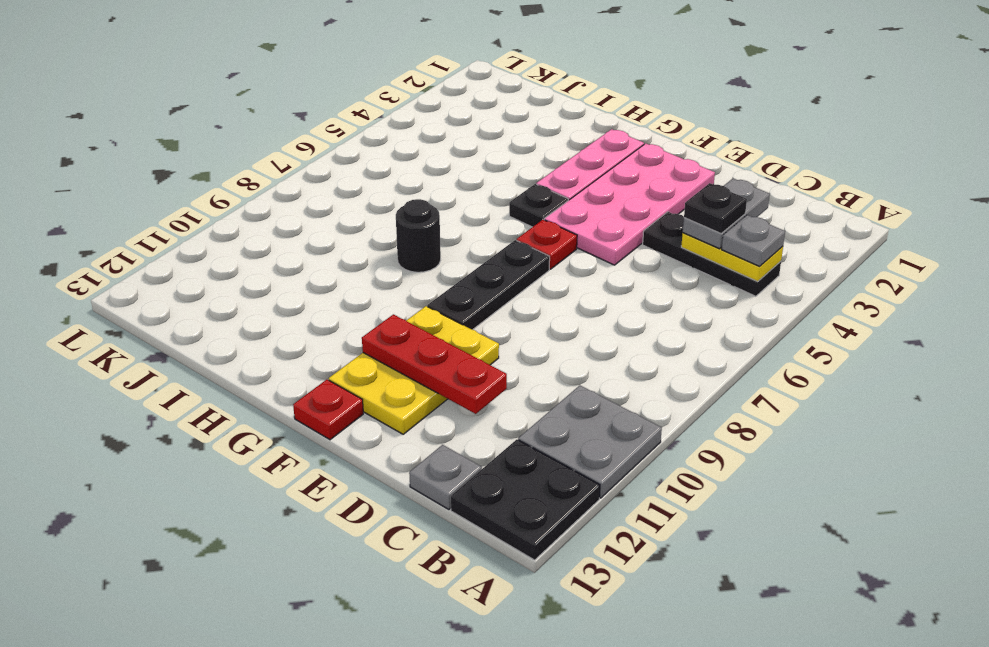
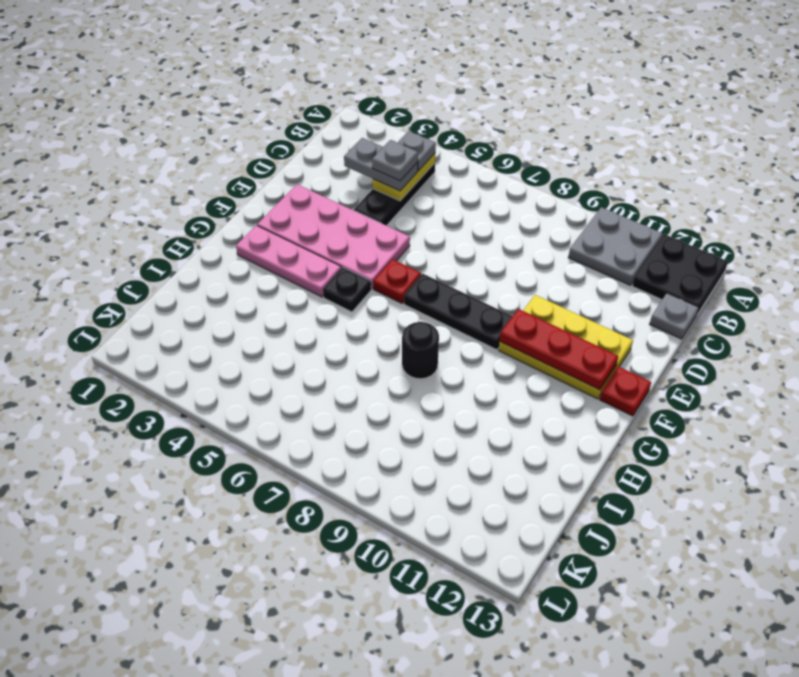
black plate C4 level 4 -> grey plate C4 level 4
red plate D11:F11 level 2 -> red plate F10:F12 level 2

